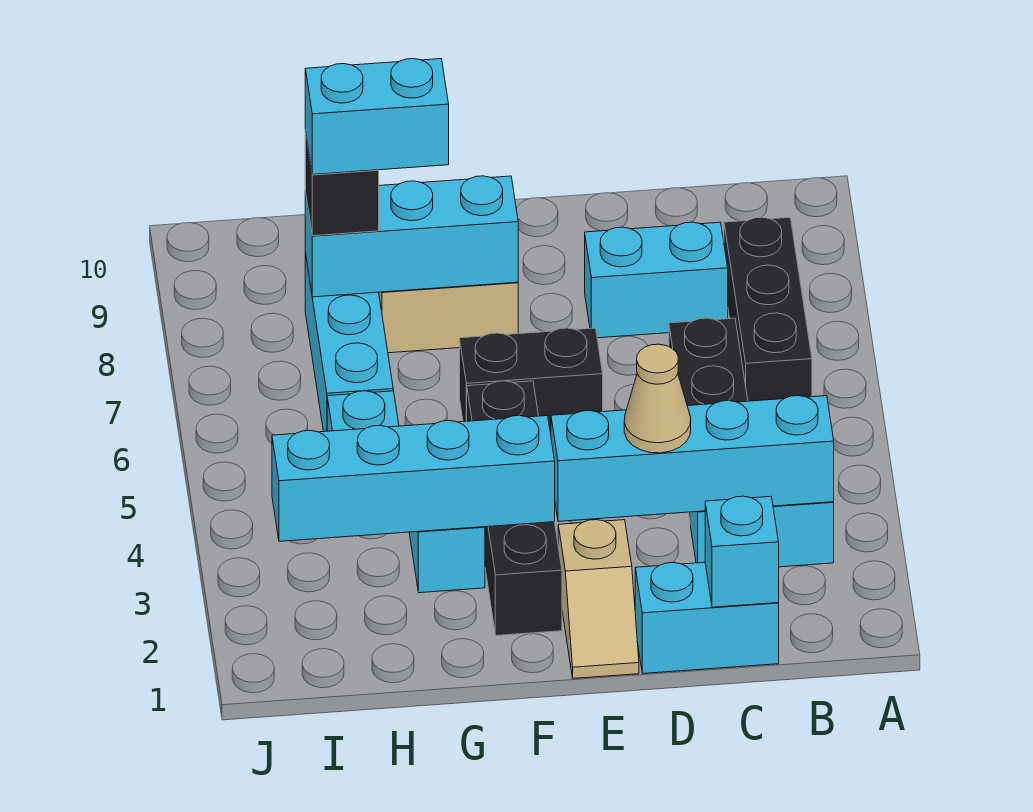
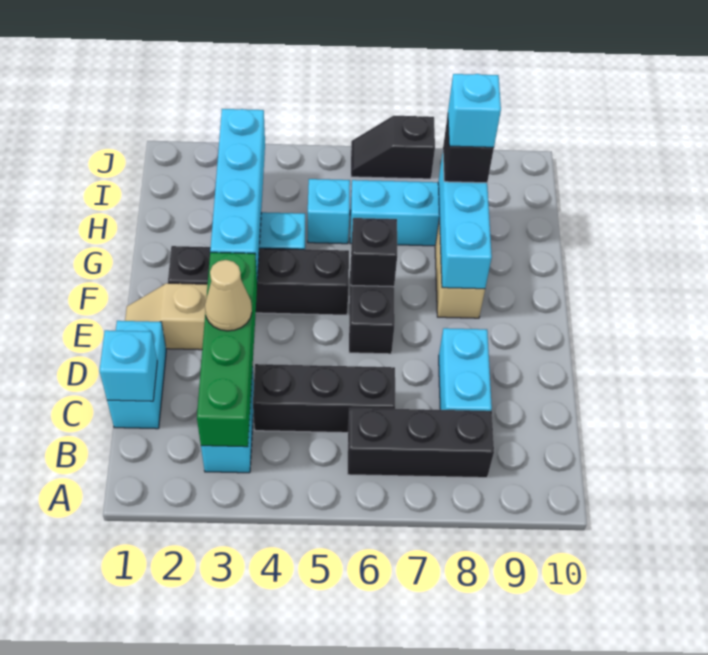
cyan brick B3:E3 level 2 -> green brick B3:E3 level 2
none -> black brick F6 level 2
cyan brick G8:H8 level 4 -> cyan brick H8 level 4
none -> black slope J6:J7 level 1 top 7

